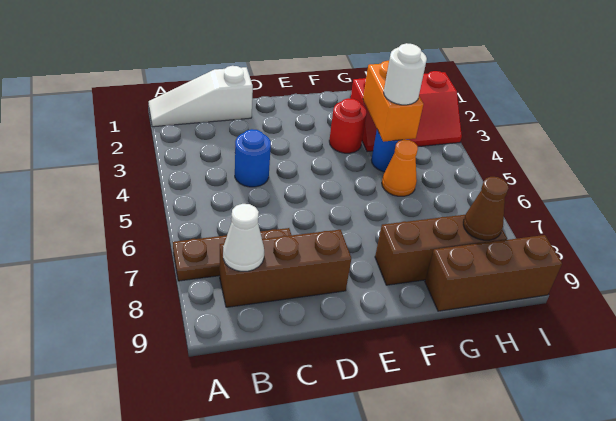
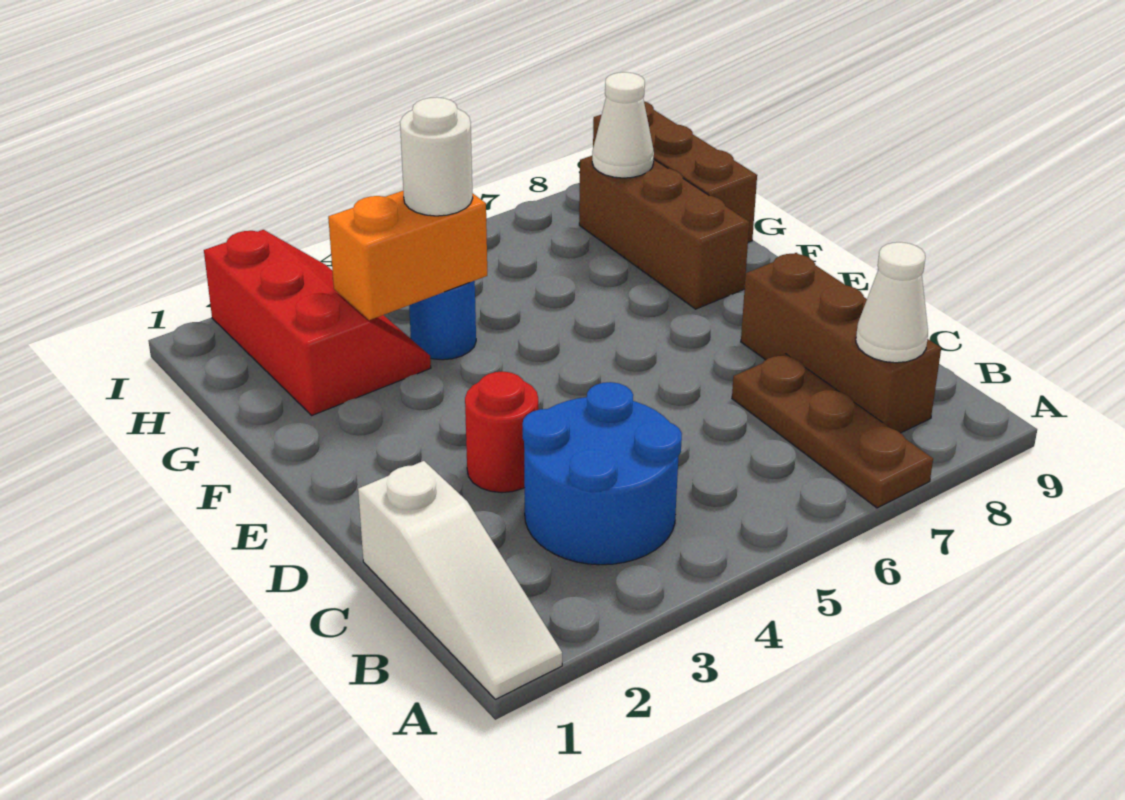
blue round brick C4 level 1 -> blue round brick B3:C4 level 1
red round brick F3 level 1 -> red round brick D3 level 1
orange cone G5 level 1 -> none
brown cone H8 level 2 -> white cone H8 level 2

